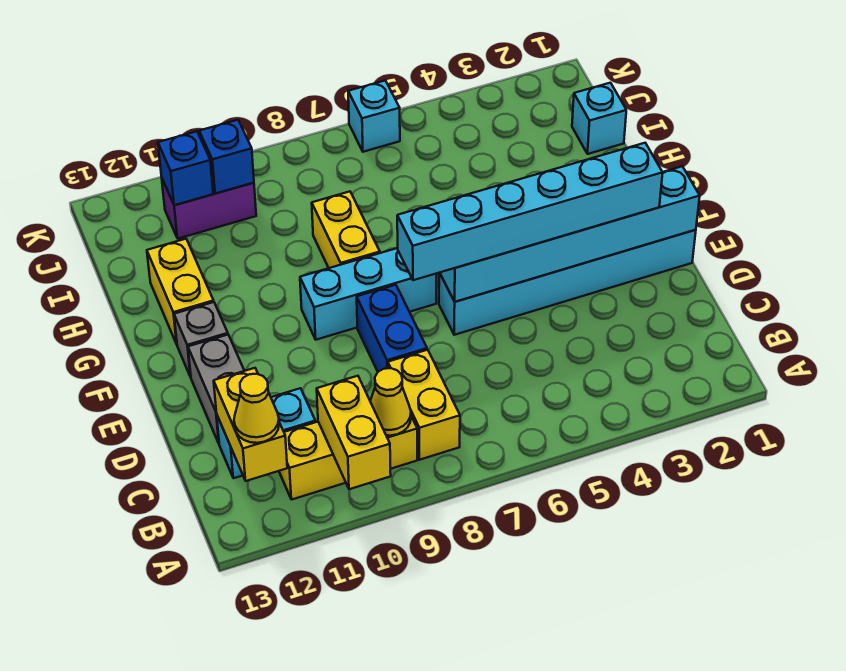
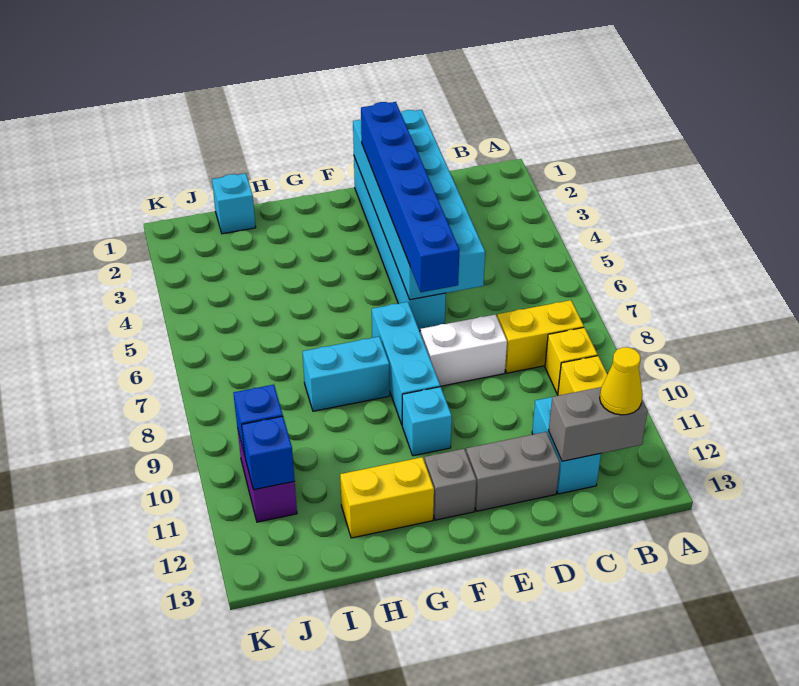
yellow brick A10:B10 level 2 -> none
yellow cone B9 level 2 -> none
yellow brick B12:C12 level 2 -> grey brick B12:C12 level 2
blue brick D8:E8 level 1 -> white brick D8:E8 level 1
cyan brick E1:E6 level 2 -> cyan brick D1:E6 level 2
cyan brick E2:E7 level 3 -> blue brick E2:E7 level 3
yellow brick G8:H8 level 1 -> cyan brick G8:H8 level 1
cyan brick K6 level 1 -> cyan brick F10 level 1

